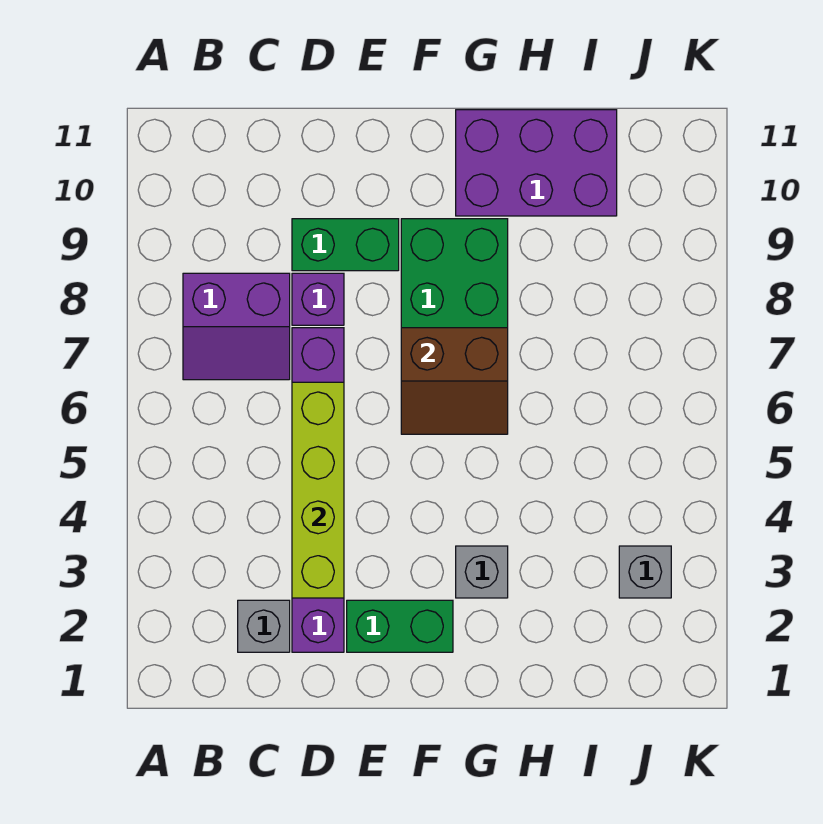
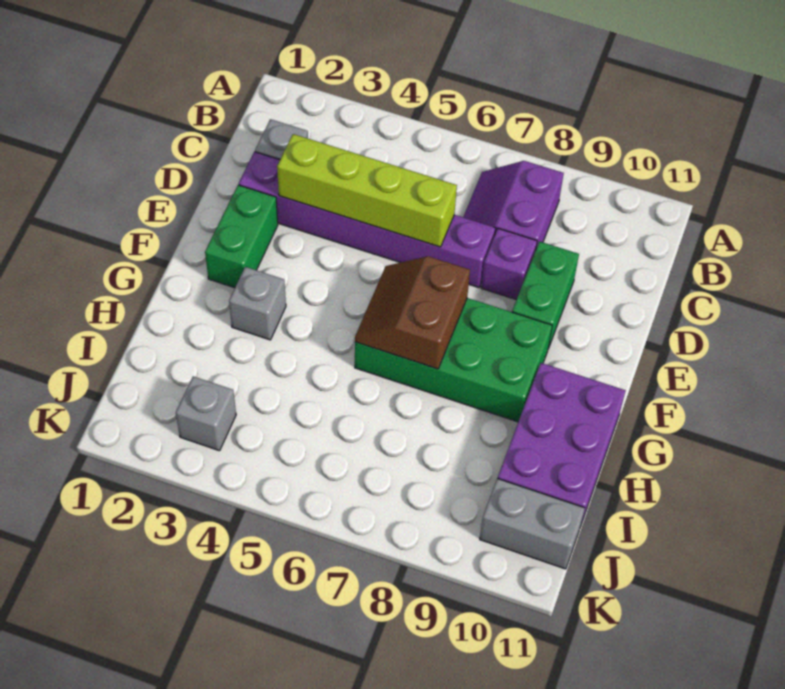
none -> grey brick J10:J11 level 1

